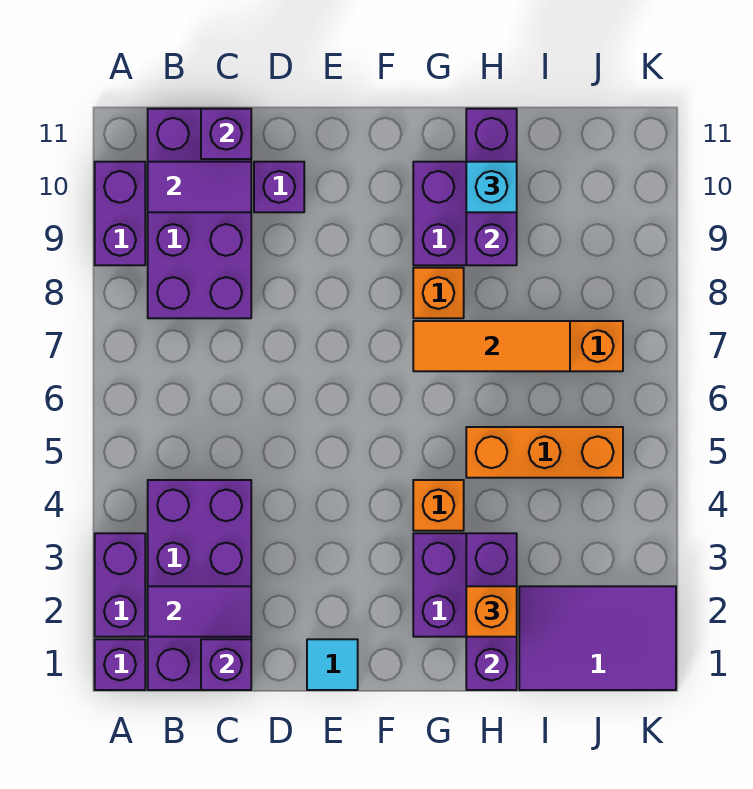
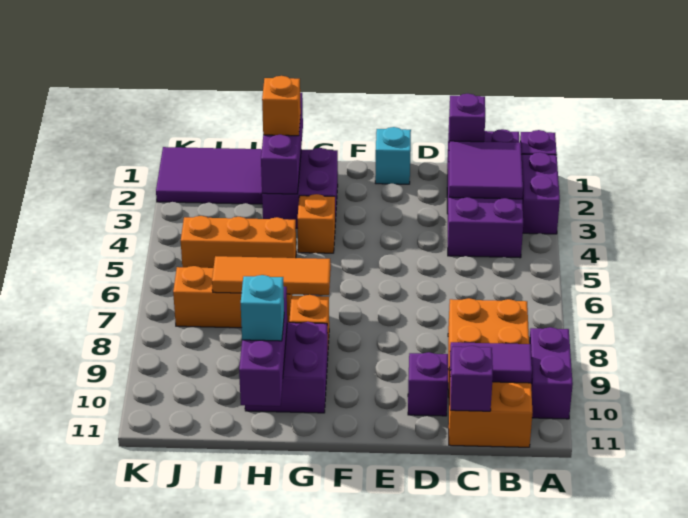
purple tile B2:C2 level 2 -> purple tile B2:C3 level 2
purple brick B8:C11 level 1 -> orange brick B8:C11 level 1
cyan tile E1 level 1 -> cyan brick E1 level 1

